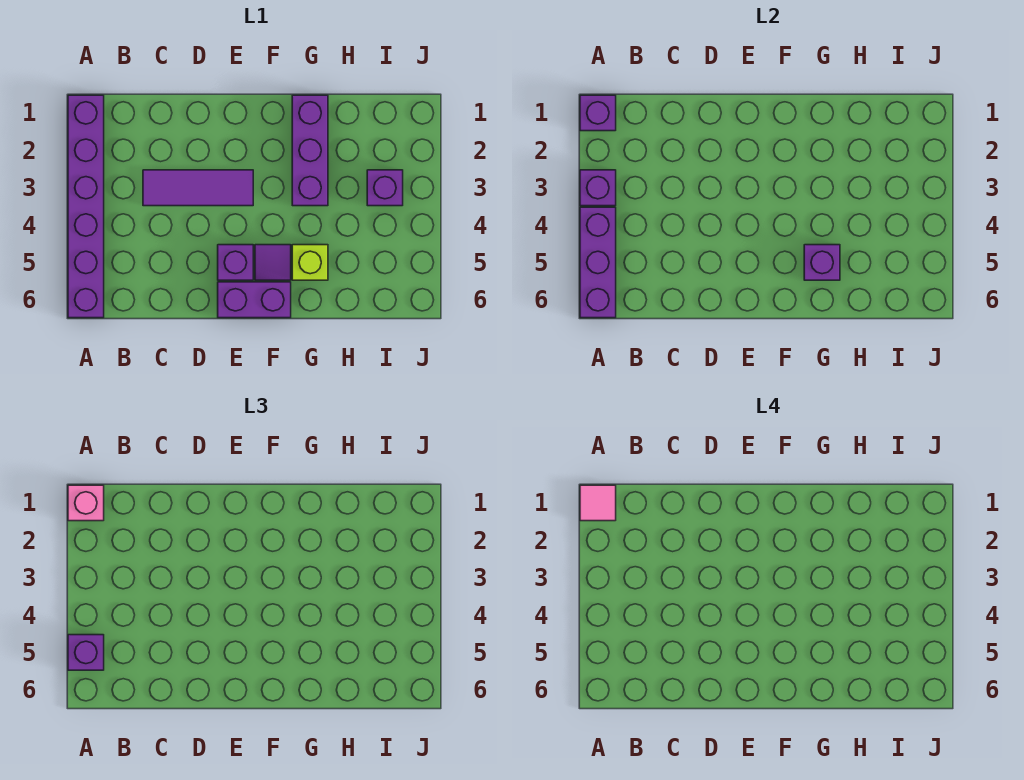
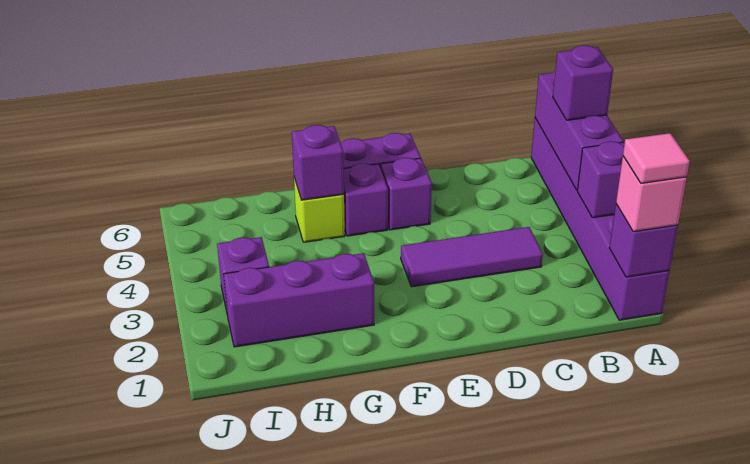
purple tile F5 level 1 -> purple brick F5 level 1
purple brick G1:G3 level 1 -> purple brick G2:I2 level 1

